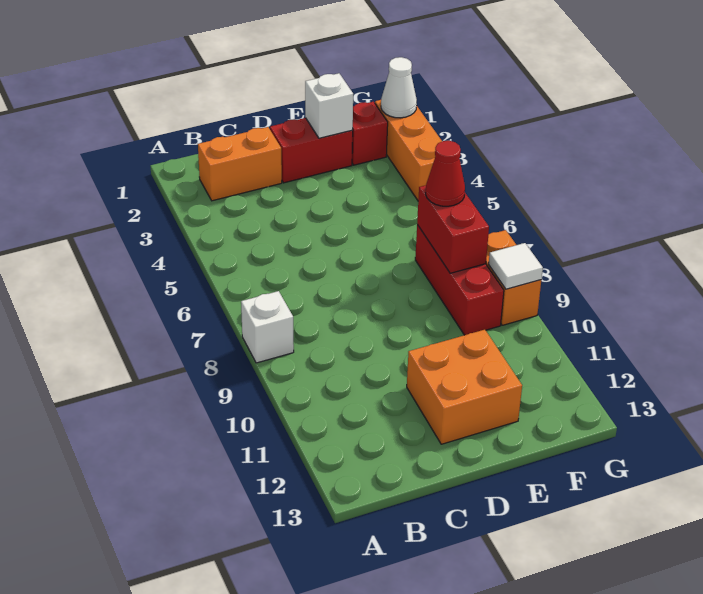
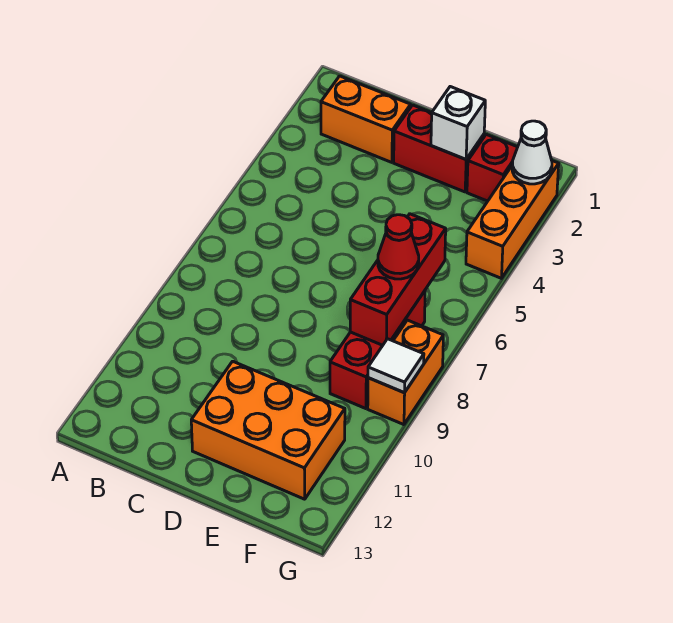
white brick A8 level 1 -> none
orange brick D11:E12 level 1 -> orange brick D11:F12 level 1
red brick F7:F8 level 2 -> red brick F6:F8 level 2

